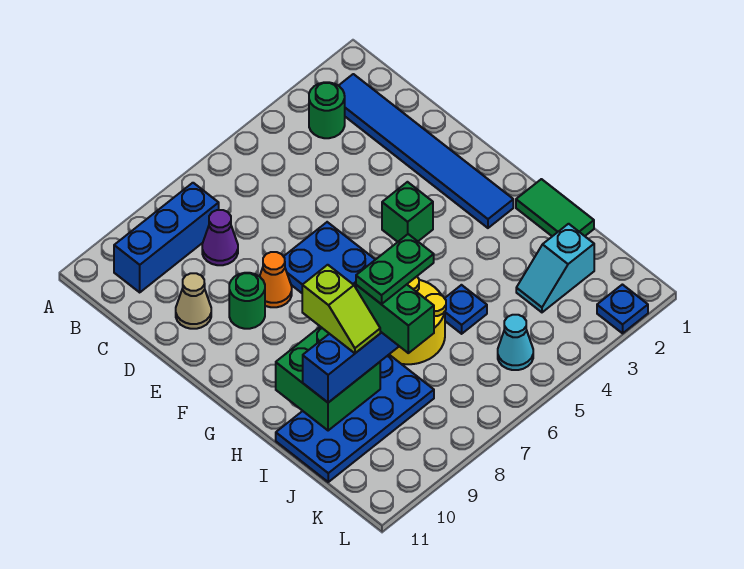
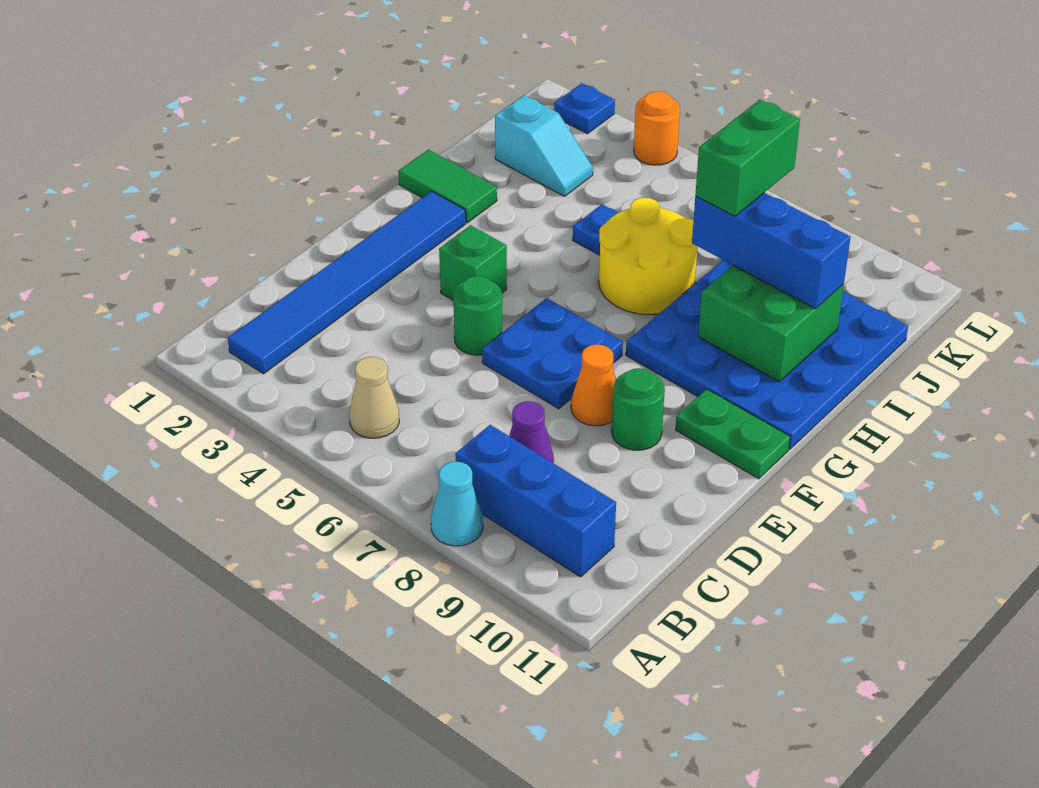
green round brick B3 level 1 -> green round brick E5 level 1
tan cone D10 level 1 -> tan cone B5 level 1
green tile H1:I1 level 1 -> green tile H1:H2 level 1
lime slope H9:I9 level 4 top H -> none
green plate I7:I8 level 5 -> green plate F10:F11 level 1
blue plate I8:J11 level 1 -> blue plate G8:J11 level 1
cyan cone K5 level 1 -> cyan cone A8 level 1
none -> orange round brick L4 level 1

